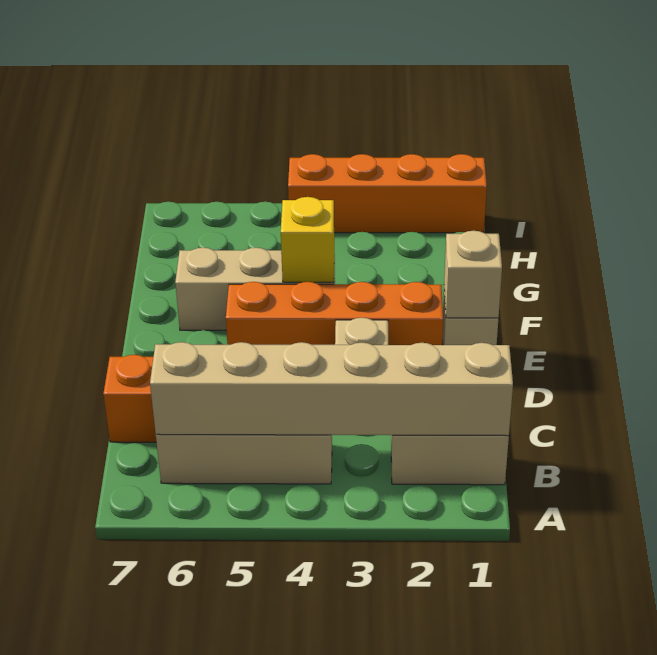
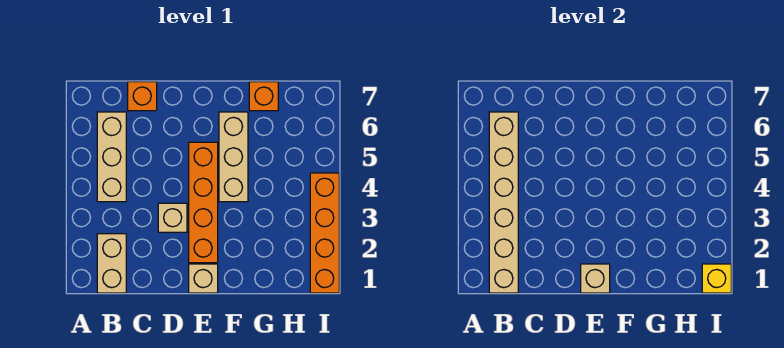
yellow brick F4 level 2 -> yellow brick I1 level 2
none -> orange brick G7 level 1

